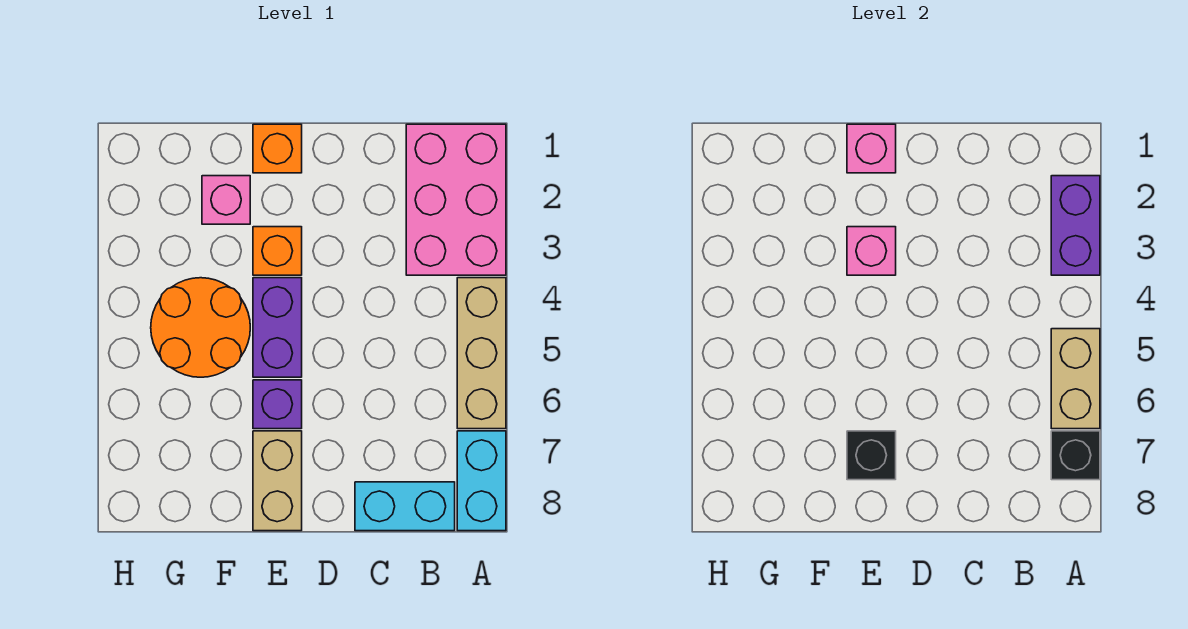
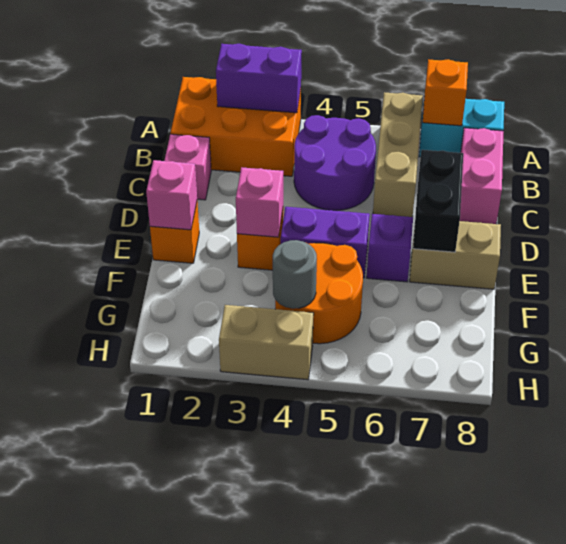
pink brick A1:B3 level 1 -> orange brick A1:B3 level 1
tan brick A4:A6 level 1 -> tan brick A6:C6 level 1
tan brick A5:A6 level 2 -> tan brick H3:H4 level 1
black brick A7 level 2 -> orange brick A7 level 2
none -> purple round brick B4:C5 level 1
cyan brick B8:C8 level 1 -> pink brick B8:C8 level 1
black brick E7 level 2 -> black brick D7:E7 level 2
pink brick F2 level 1 -> pink brick C1 level 1
none -> grey round brick G4 level 2

